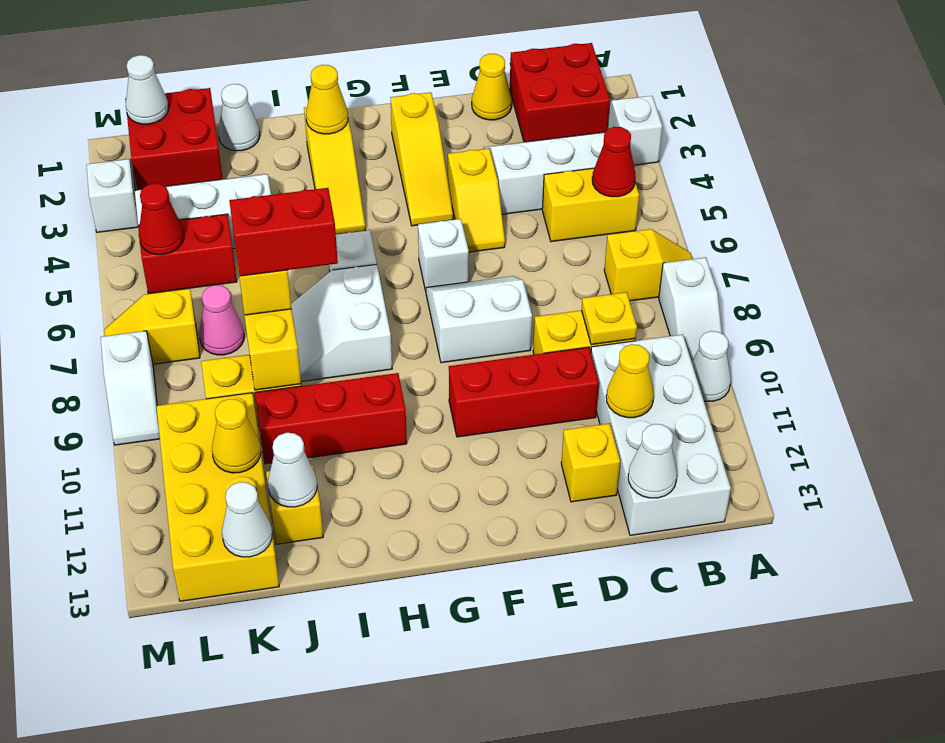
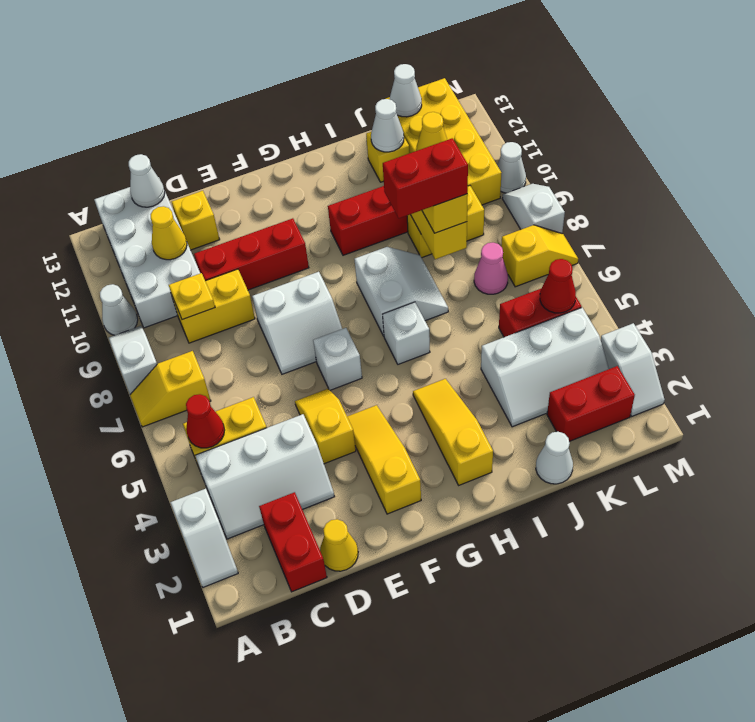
red brick B1:C2 level 1 -> red brick C1:C2 level 1
yellow cone H2 level 2 -> none
red brick K1:L2 level 1 -> red brick K2:L2 level 1
white cone L1 level 2 -> white cone M10 level 1

